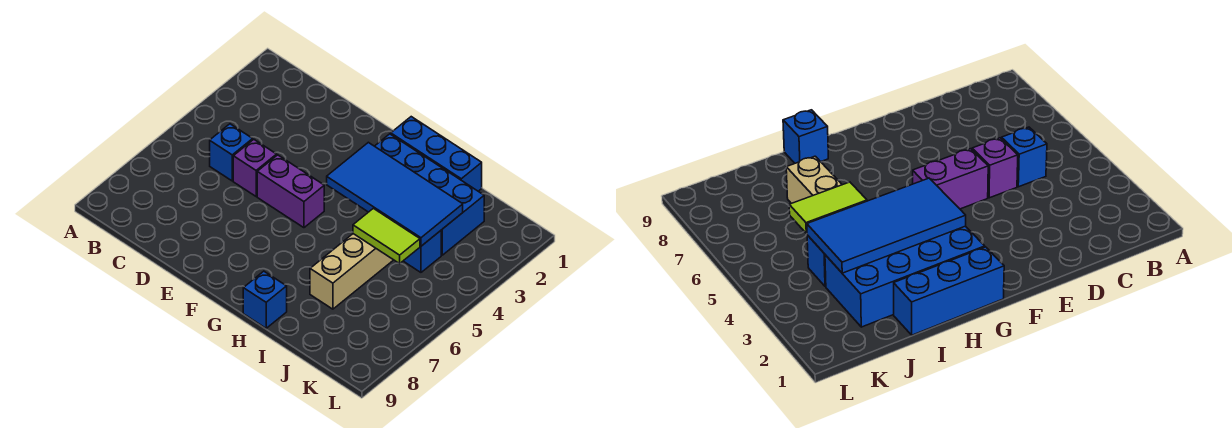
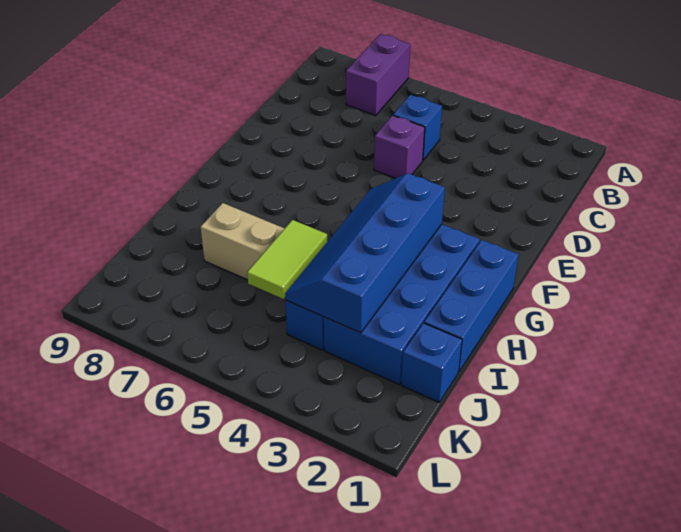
purple brick E5:F5 level 1 -> purple brick A7:B7 level 1
blue tile G3:J4 level 2 -> blue slope G3:J4 level 2 top 3
blue brick H9 level 1 -> blue brick J1 level 1

